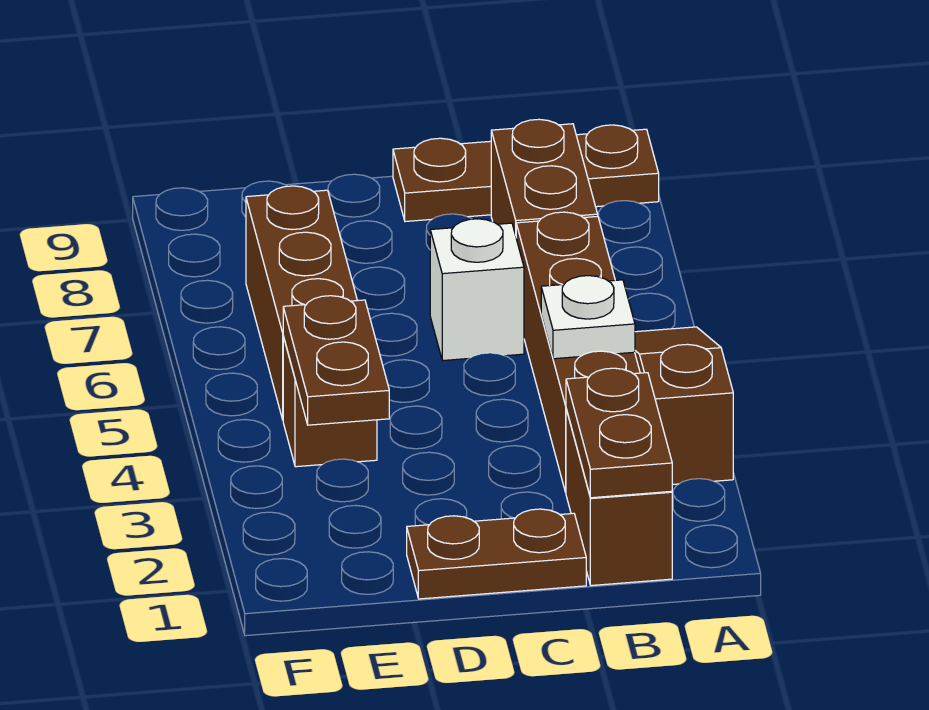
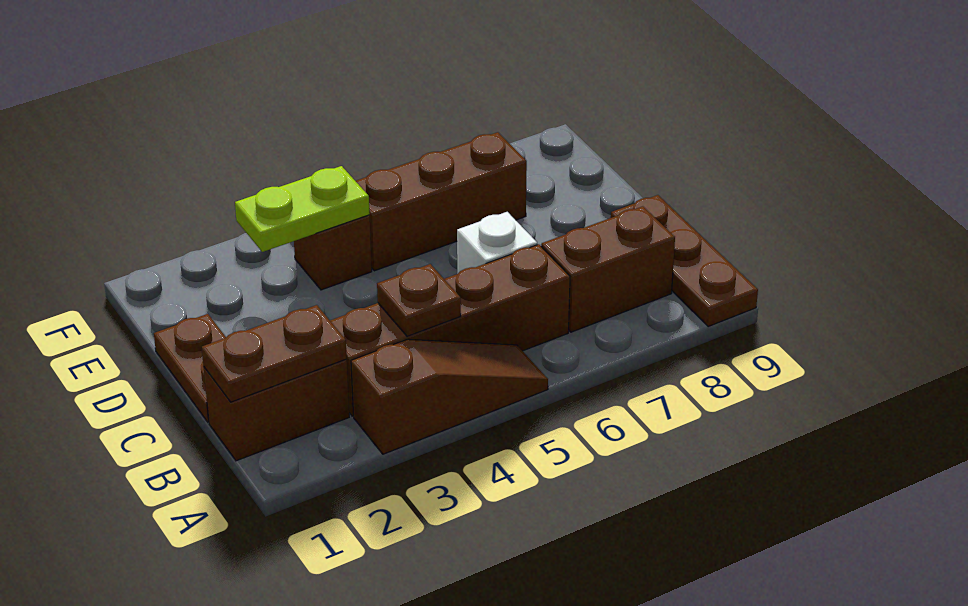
white plate B4 level 2 -> brown plate B4 level 2
brown plate E3:E4 level 2 -> lime plate E3:E4 level 2

